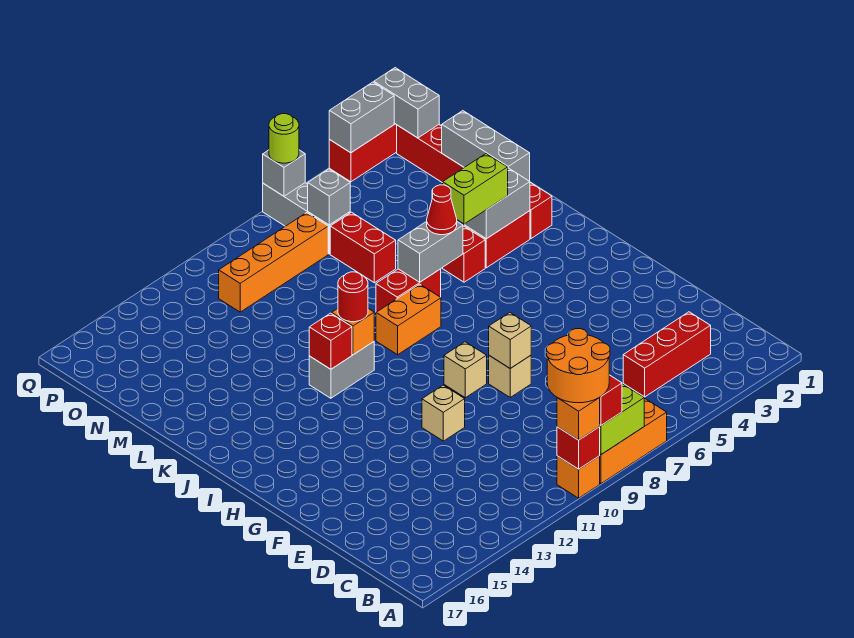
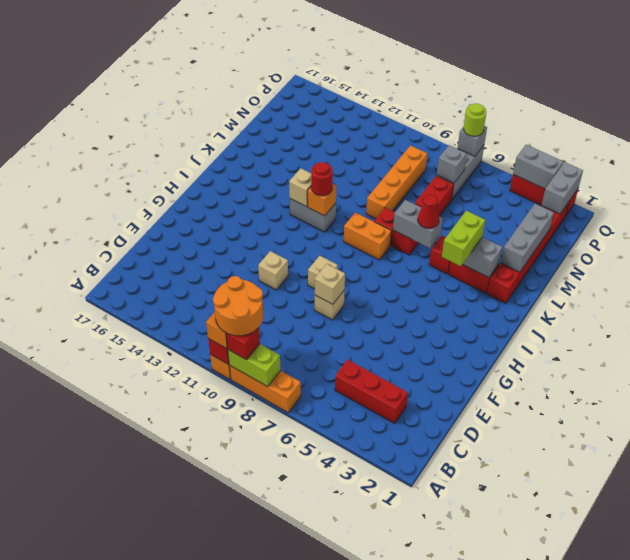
red brick J12 level 2 -> tan brick J12 level 2
lime brick K4:K5 level 3 -> lime brick J4:K4 level 3
orange brick O8:O11 level 1 -> orange brick L9:O9 level 1

